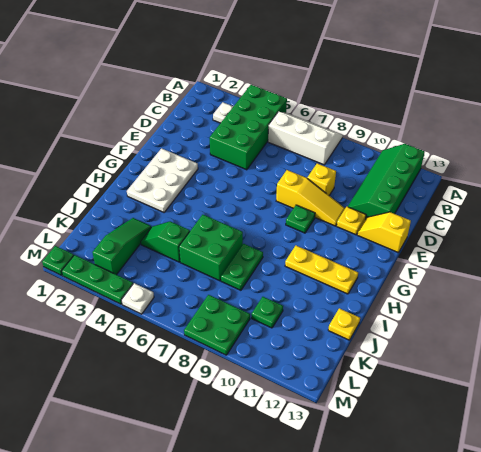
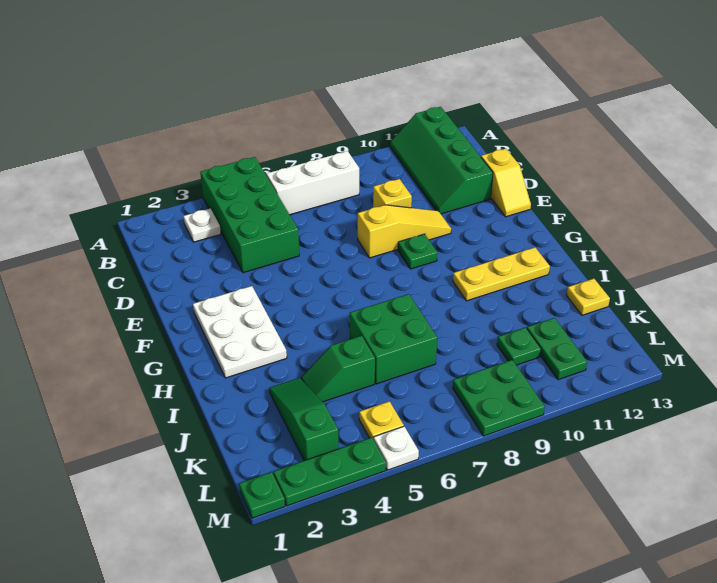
yellow plate E11 level 1 -> yellow plate L5 level 1
yellow slope E12:E13 level 1 top 13 -> yellow slope D13:E13 level 1 top D
green plate I8:J8 level 1 -> green plate K11:L11 level 1

